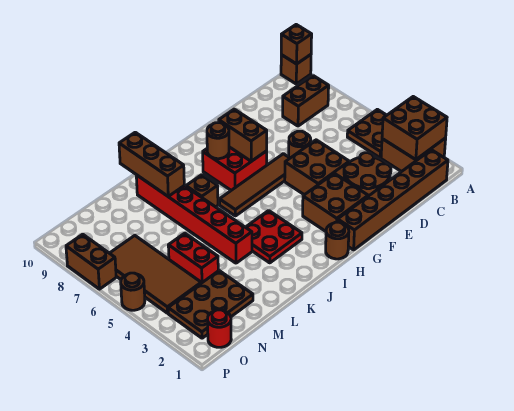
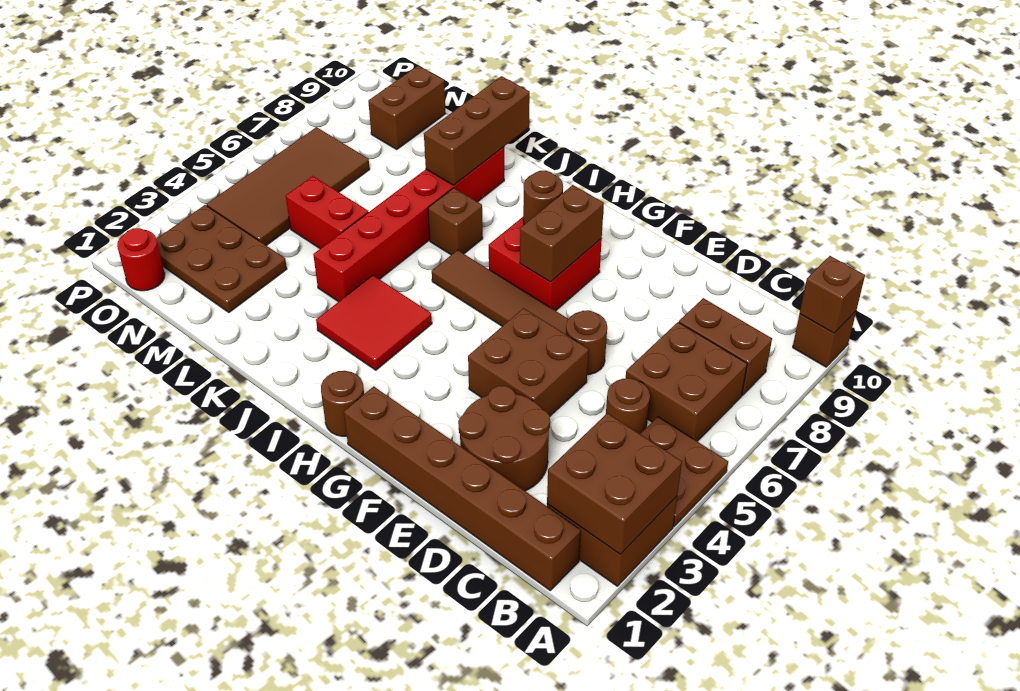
brown brick F2:G3 level 1 -> brown brick B6:C7 level 1
red plate I3:J4 level 1 -> red tile I3:J4 level 1
red brick M4:M5 level 1 -> red brick L5:M5 level 1
brown round brick P5 level 1 -> brown round brick C5 level 1
brown brick P7:P8 level 1 -> brown brick N9:N10 level 1

